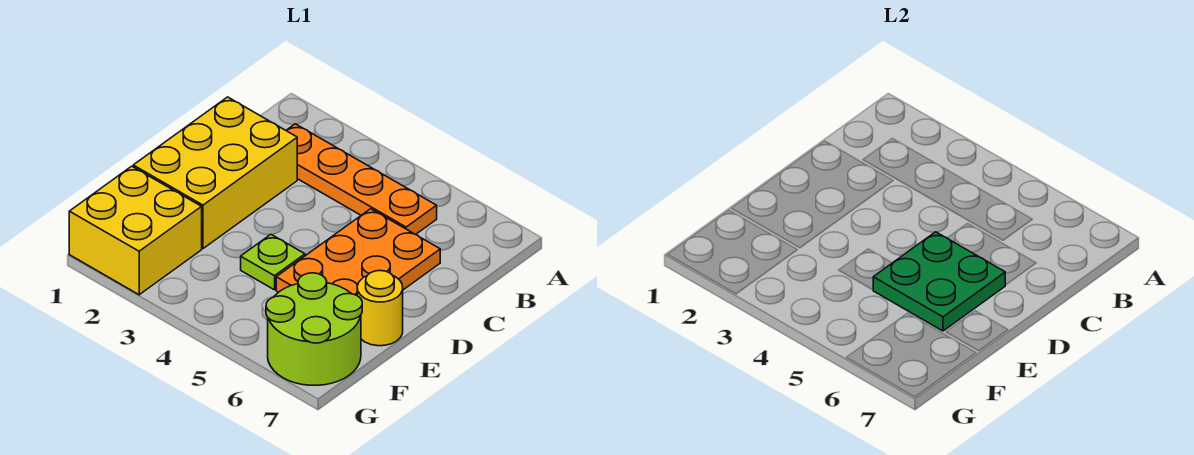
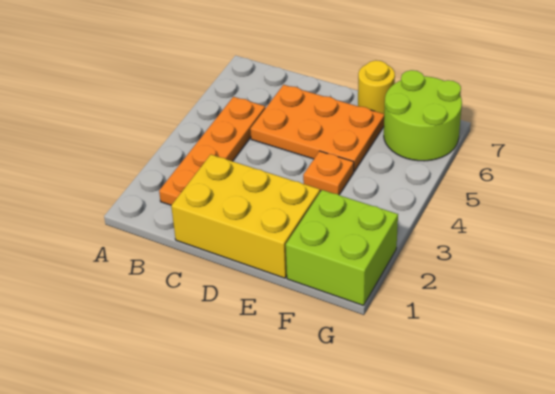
green plate D5:E6 level 2 -> none
lime plate E4 level 1 -> orange plate E4 level 1
yellow brick F1:G2 level 1 -> lime brick F1:G2 level 1

